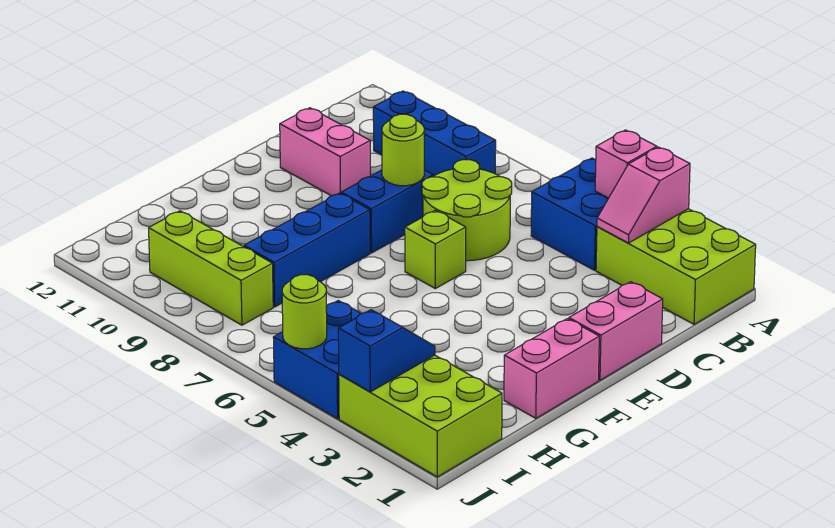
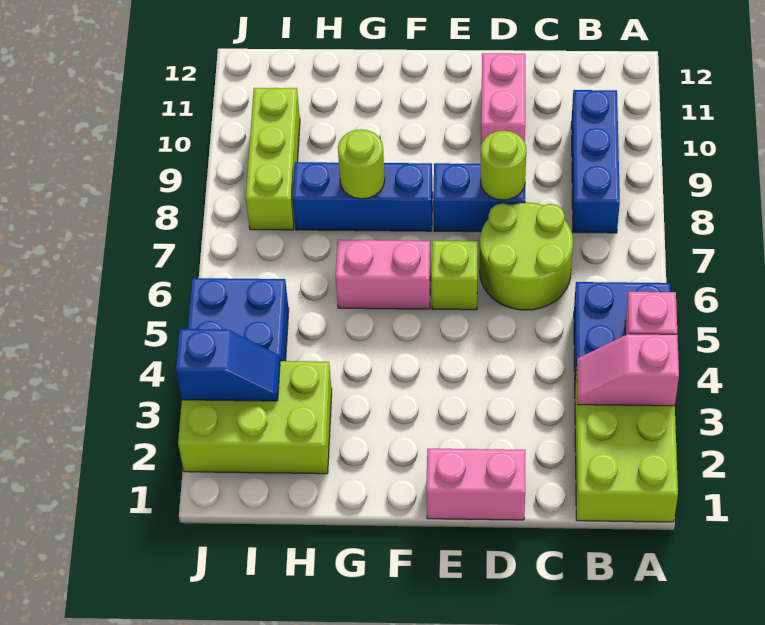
pink brick F1:G1 level 1 -> pink brick F6:G6 level 1
lime brick I1:J3 level 1 -> lime brick H2:J3 level 1
lime round brick J5 level 2 -> lime round brick G8 level 2

